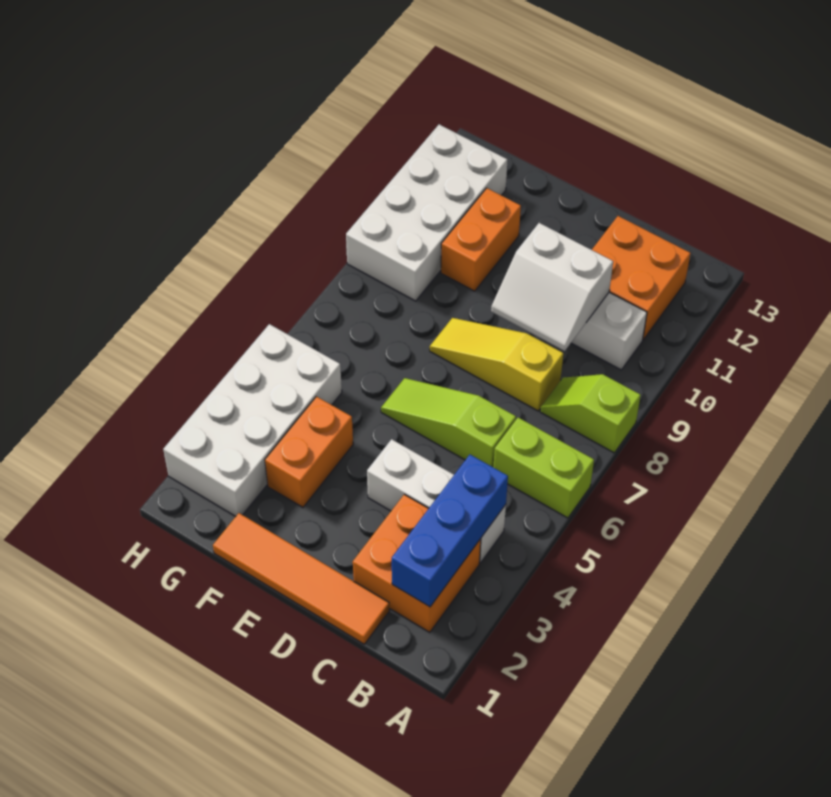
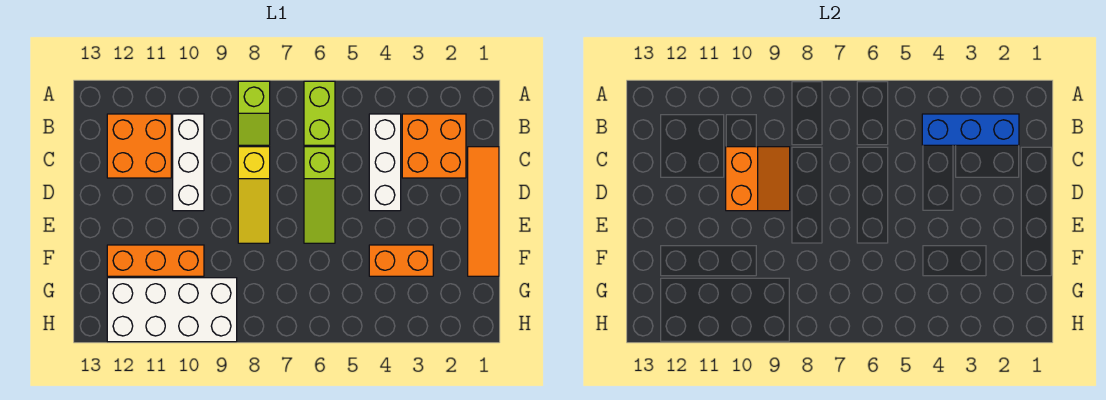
white slope C9:D10 level 2 top 10 -> orange slope C9:D10 level 2 top 10
orange brick F10:F11 level 1 -> orange brick F10:F12 level 1
white brick G2:H5 level 1 -> none

